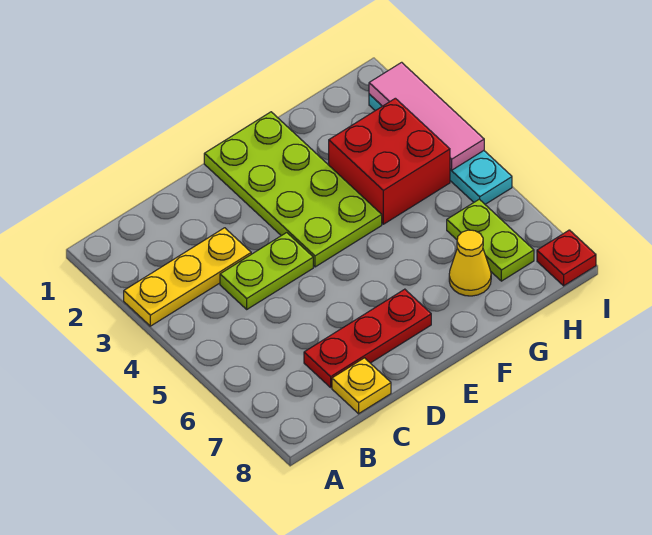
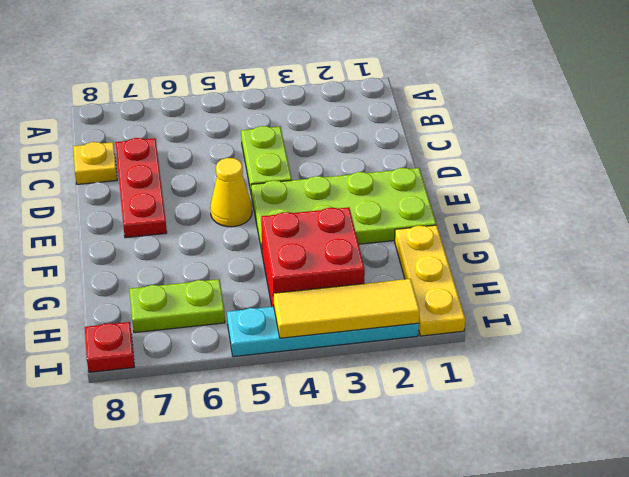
yellow plate A3:C3 level 1 -> yellow plate G1:I1 level 1
yellow cone G7 level 1 -> yellow cone E5 level 1
pink tile I2:I4 level 2 -> yellow tile I2:I4 level 2

